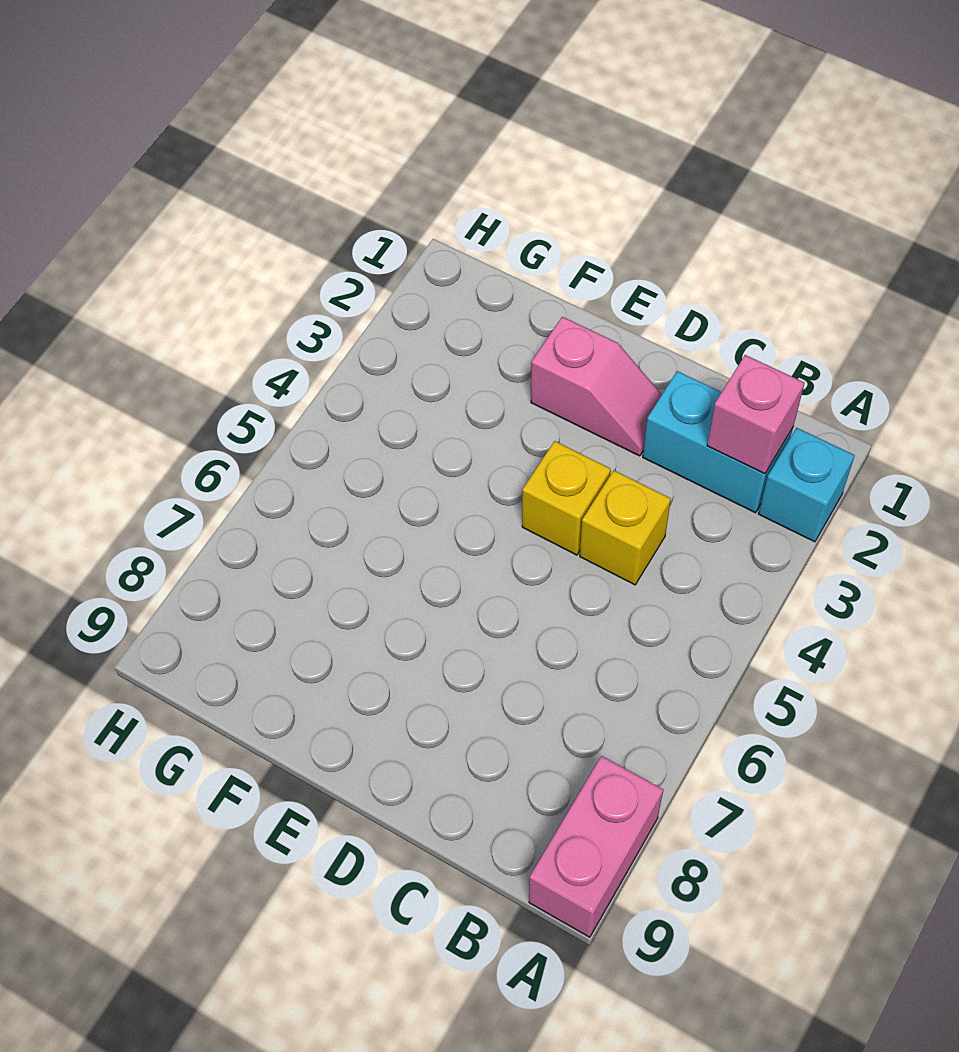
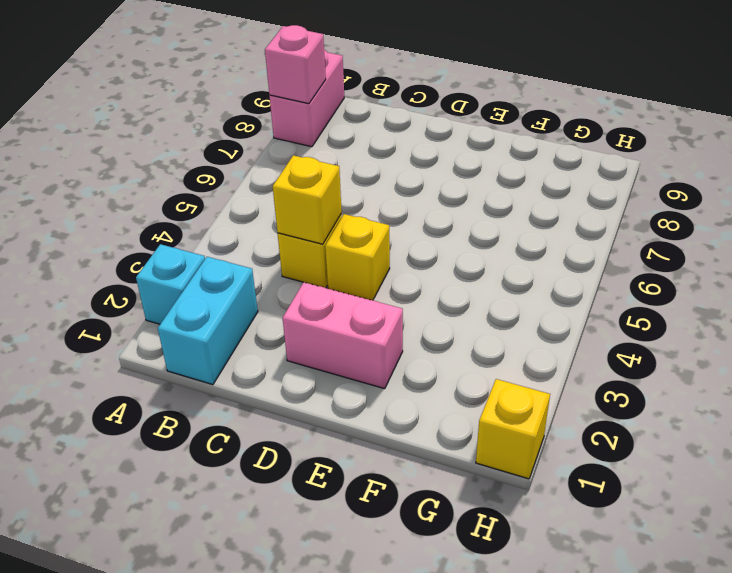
cyan brick B2:C2 level 1 -> cyan brick B1:B2 level 1
pink brick B2 level 2 -> pink brick A8 level 2
none -> yellow brick C4 level 2
pink slope D2:E2 level 1 top E -> pink brick D2:E2 level 1
none -> yellow brick H1 level 1

